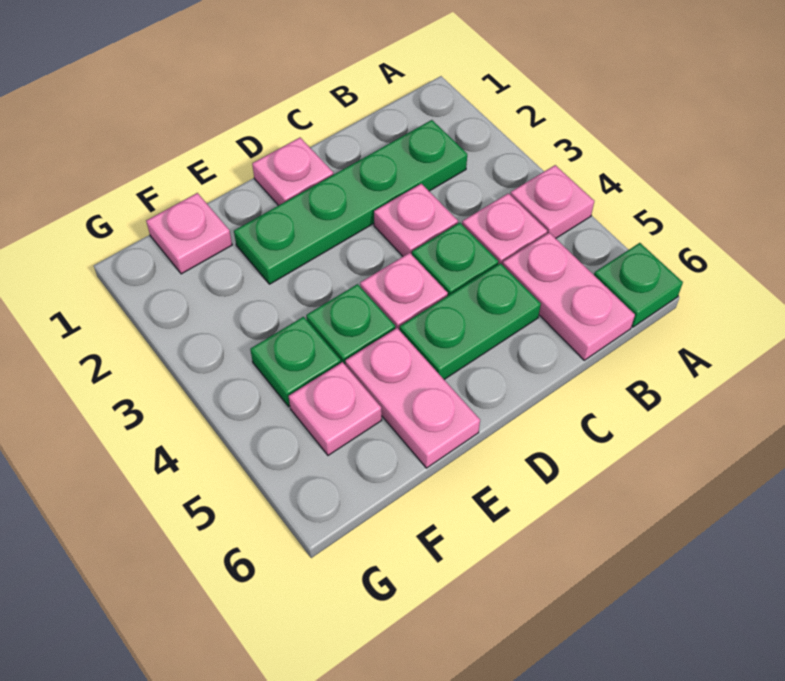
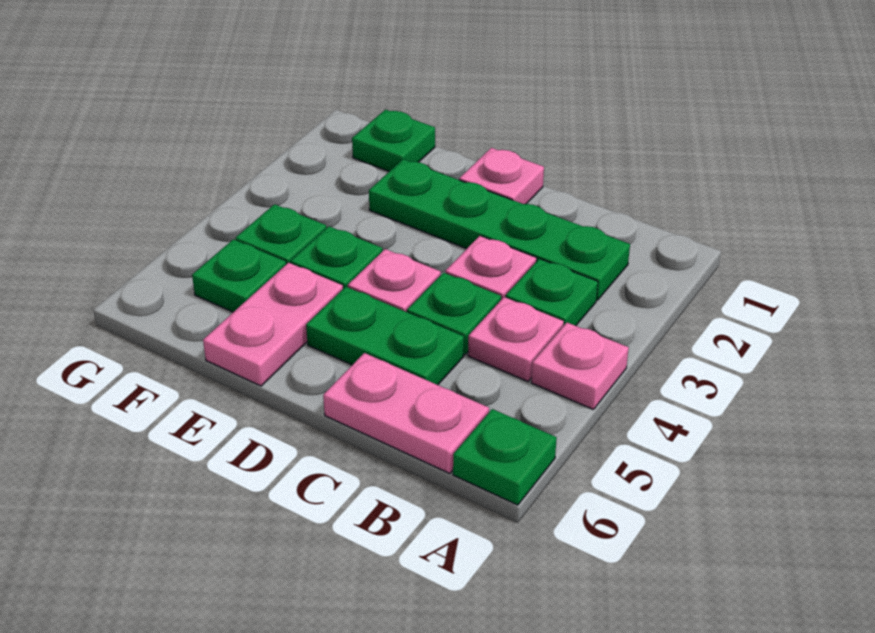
none -> green plate B3 level 1
pink plate B5:B6 level 1 -> pink plate B6:C6 level 1
pink plate F1 level 1 -> green plate F1 level 1
pink plate F5 level 1 -> green plate F5 level 1

